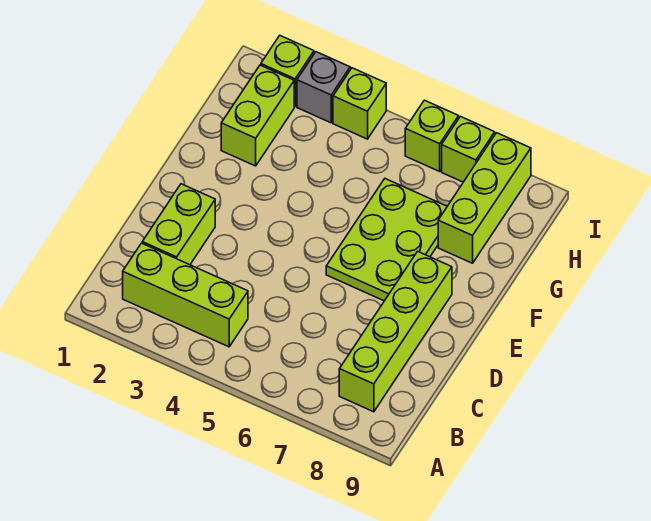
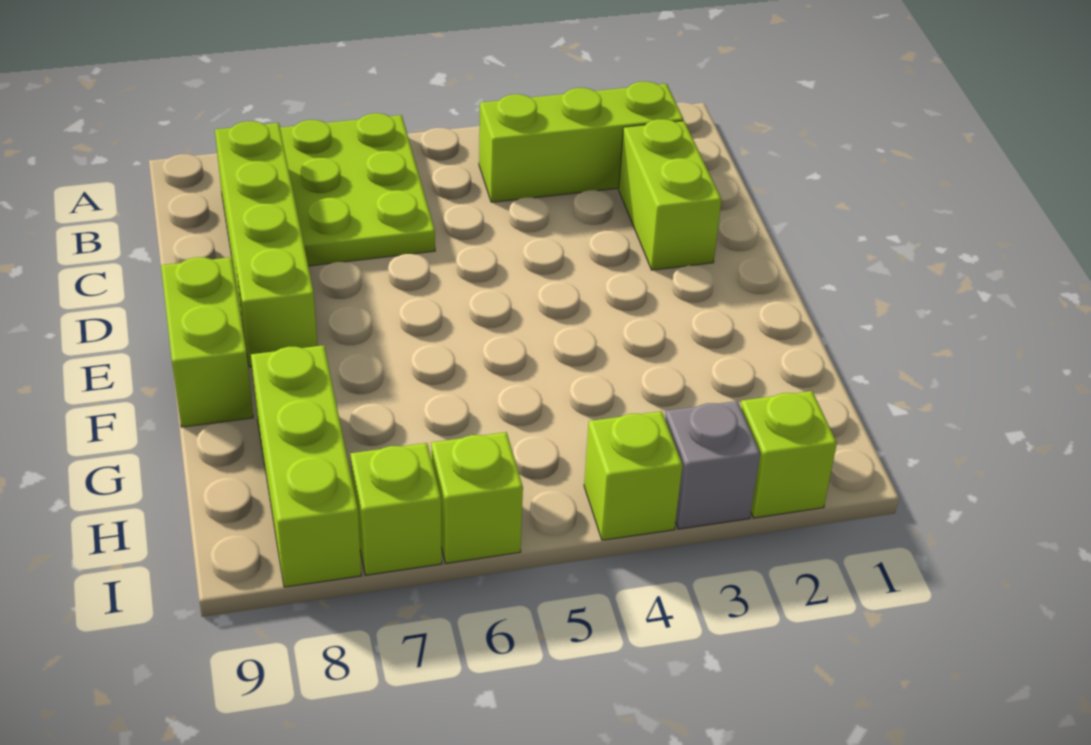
lime plate E6:G7 level 1 -> lime plate A6:C7 level 1
lime brick G2:H2 level 1 -> lime brick E9:F9 level 1

